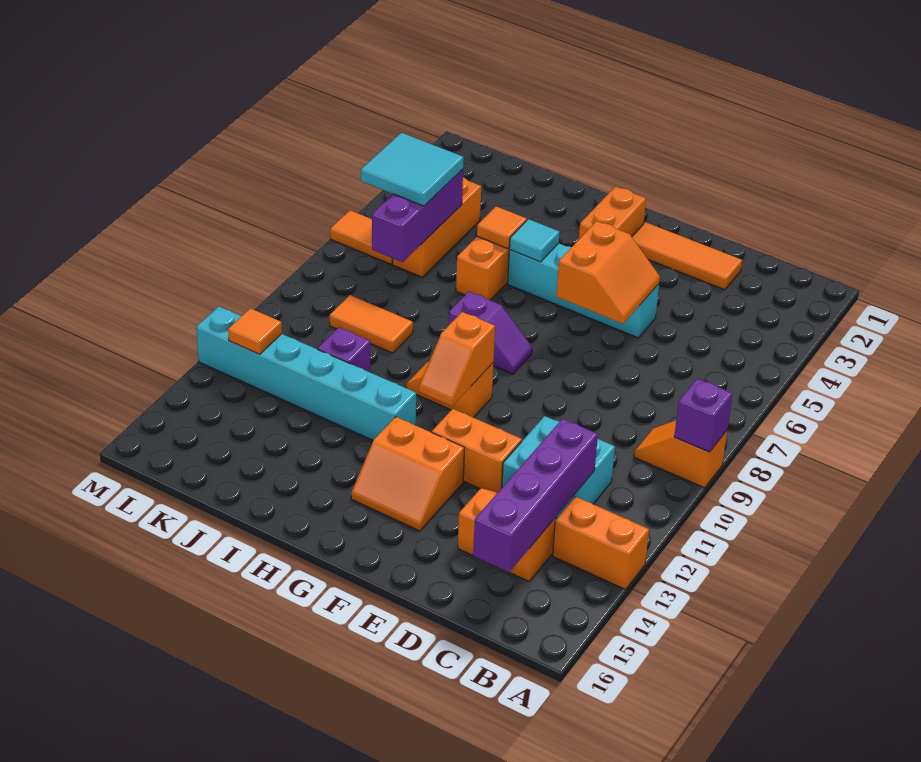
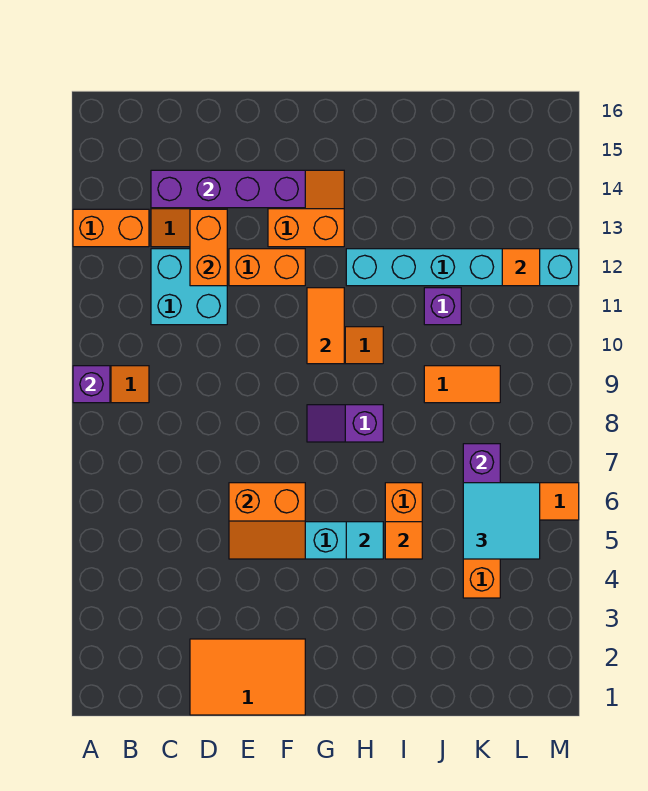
purple brick C12:C15 level 2 -> purple brick C14:F14 level 2
orange tile D2:F2 level 1 -> orange tile D1:F2 level 1
orange slope E5:F6 level 2 top F -> orange slope E5:F6 level 2 top 6
orange brick G2:G3 level 1 -> orange brick D12:D13 level 2
orange slope G10:G11 level 2 top 10 -> orange tile G10:G11 level 2

